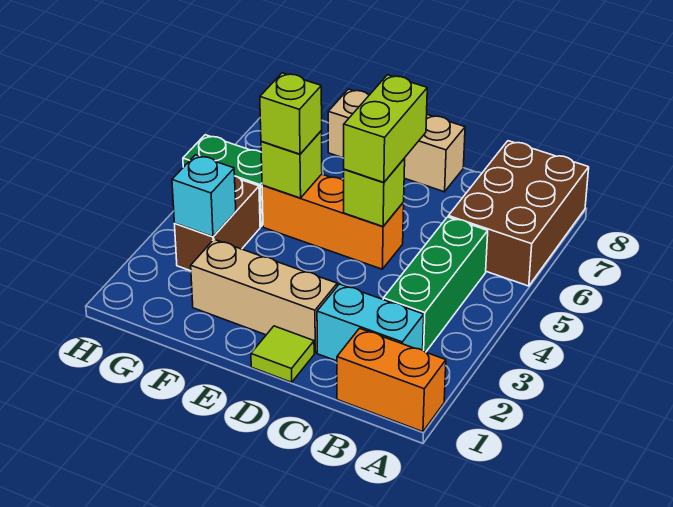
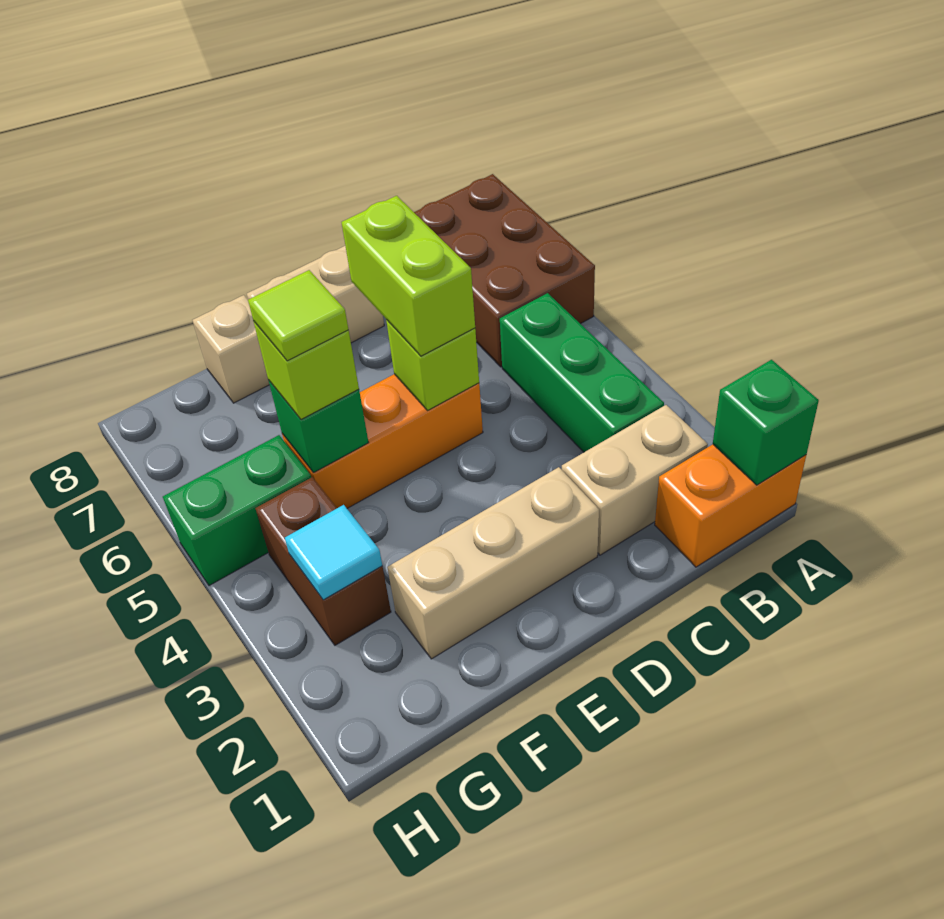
none -> green brick A1 level 2
cyan brick B2:C2 level 1 -> tan brick B2:C2 level 1
lime tile D1 level 1 -> lime tile F5 level 4
lime brick F5 level 2 -> green brick F5 level 2
cyan brick G3 level 2 -> cyan tile G3 level 2

